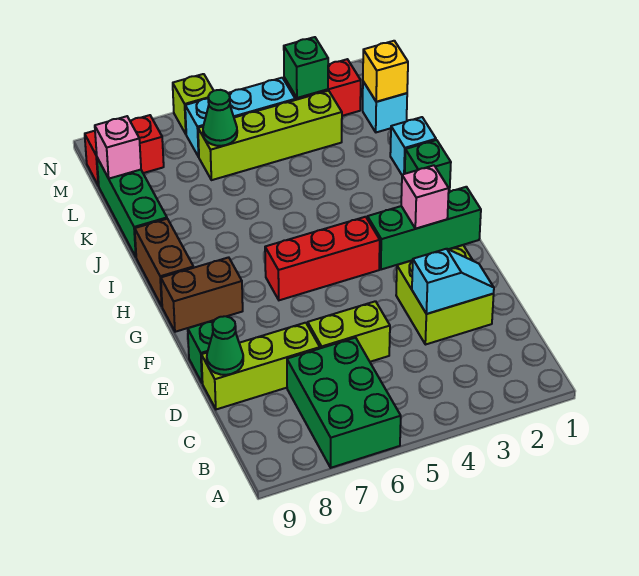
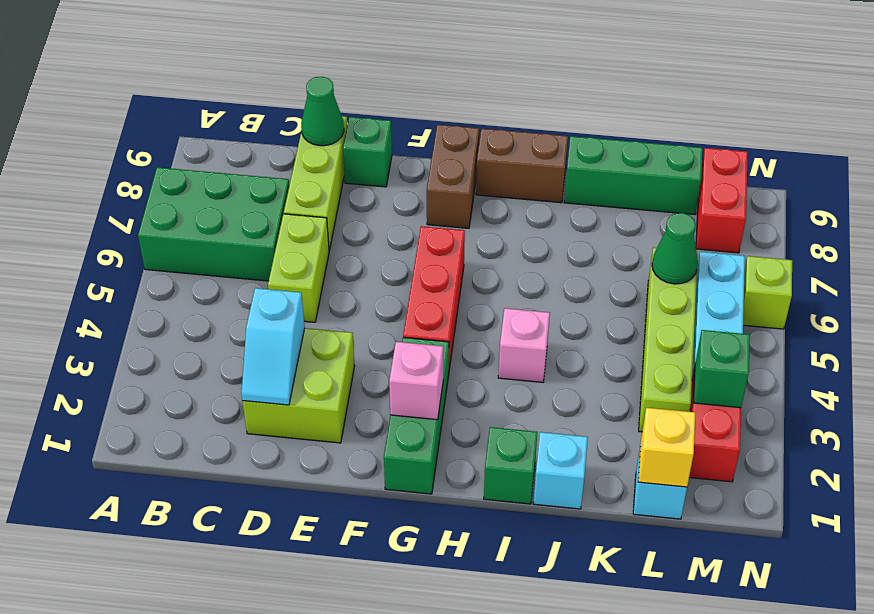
pink brick L9 level 2 -> pink brick I4 level 1

